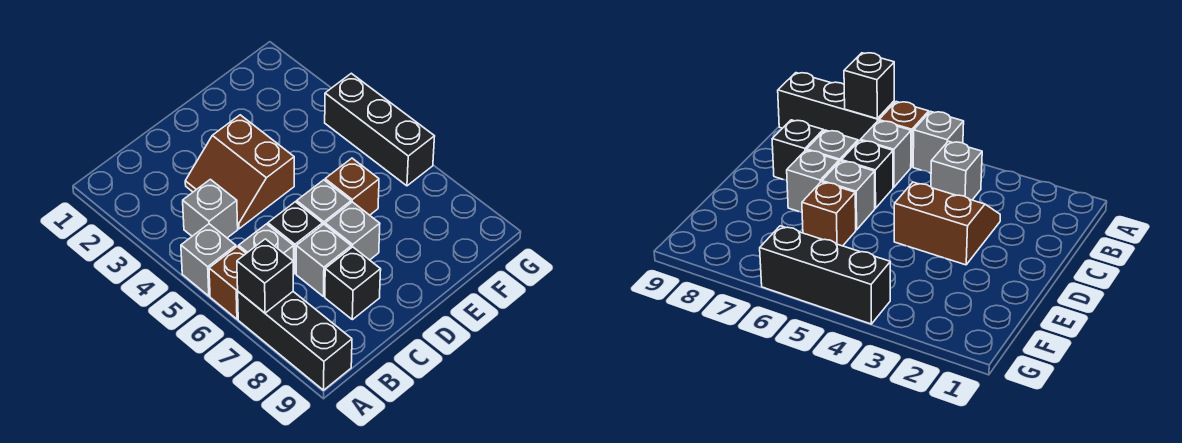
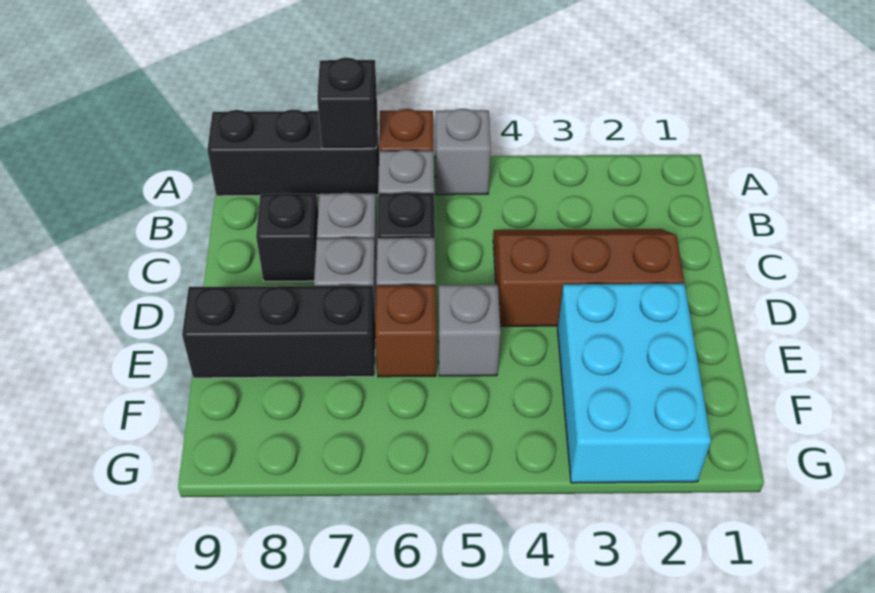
grey brick B4 level 1 -> grey brick E5 level 1
brown slope C3:D4 level 1 top D -> brown slope C2:D4 level 1 top D
none -> cyan brick E2:G3 level 1
black brick G4:G6 level 1 -> black brick E7:E9 level 1

